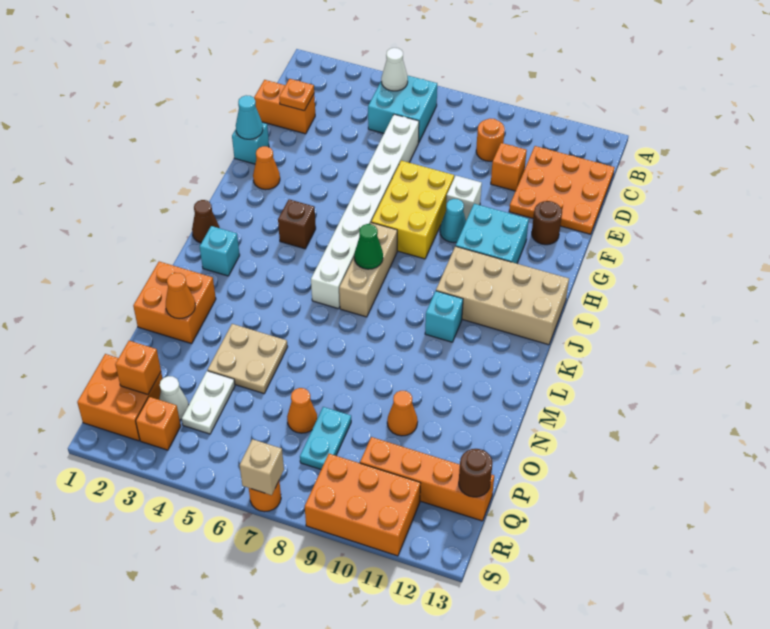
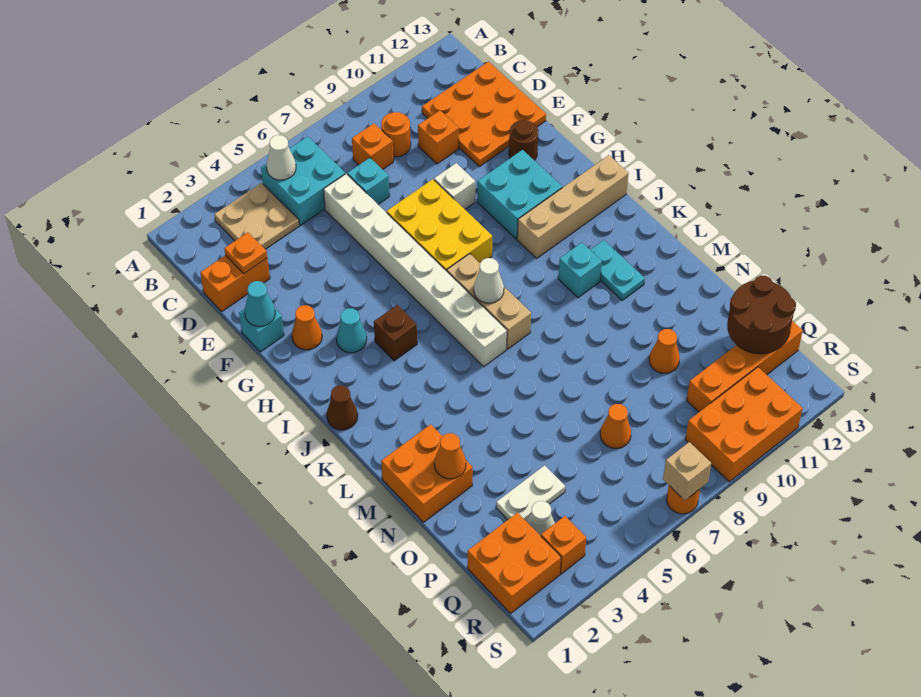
cyan cone G9 level 1 -> cyan cone H3 level 1
tan brick I10:J13 level 1 -> tan brick I10:I13 level 1
green cone J7 level 2 -> white cone J7 level 2
cyan brick K2 level 1 -> cyan brick D7 level 1
tan plate N4:O5 level 1 -> tan plate B3:C4 level 1
white plate P4:Q4 level 1 -> white plate P3:P4 level 1
cyan plate P8:Q8 level 1 -> cyan plate K11:L11 level 1
orange brick Q2 level 2 -> orange brick C8 level 1
brown round brick Q13 level 2 -> brown round brick P12:Q13 level 2

